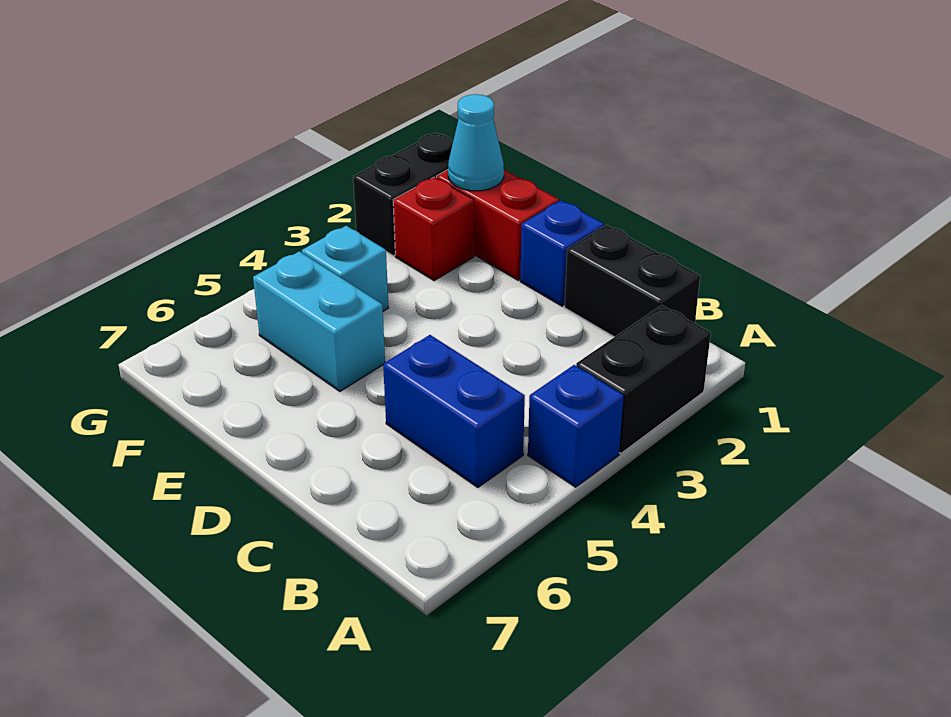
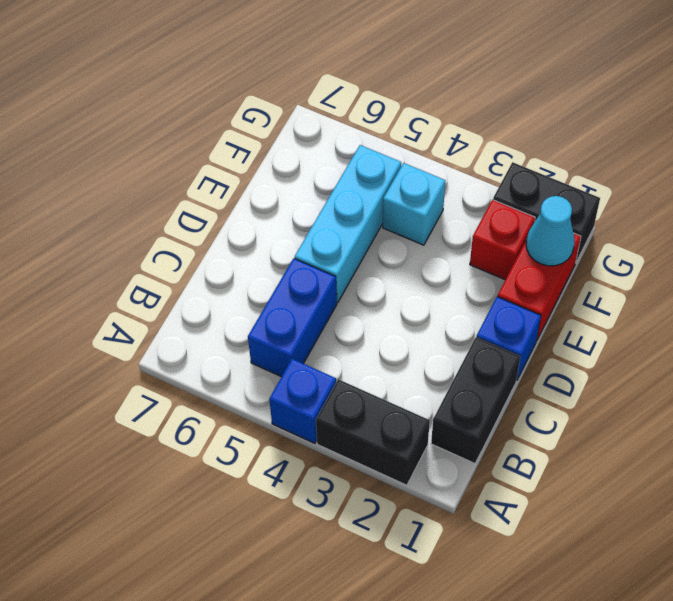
cyan brick E5:F5 level 1 -> cyan brick D5:F5 level 1

